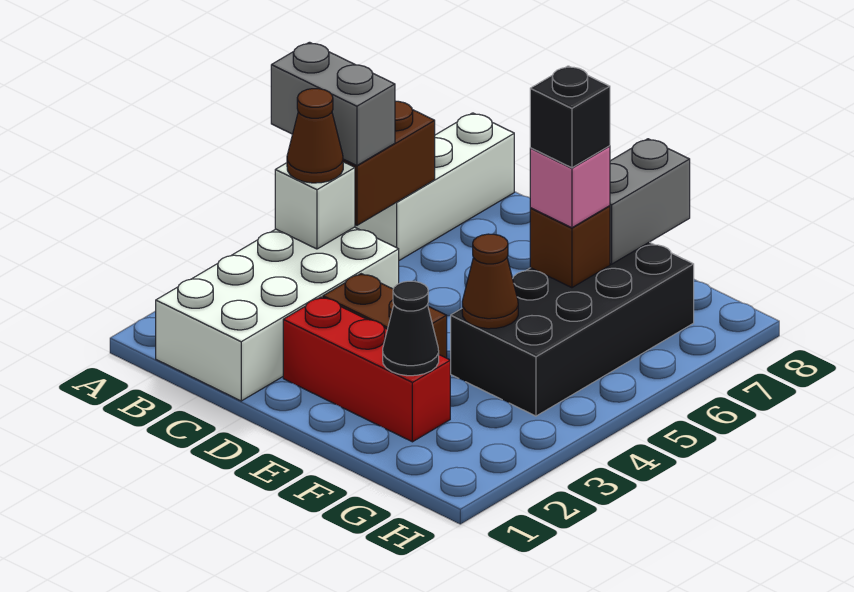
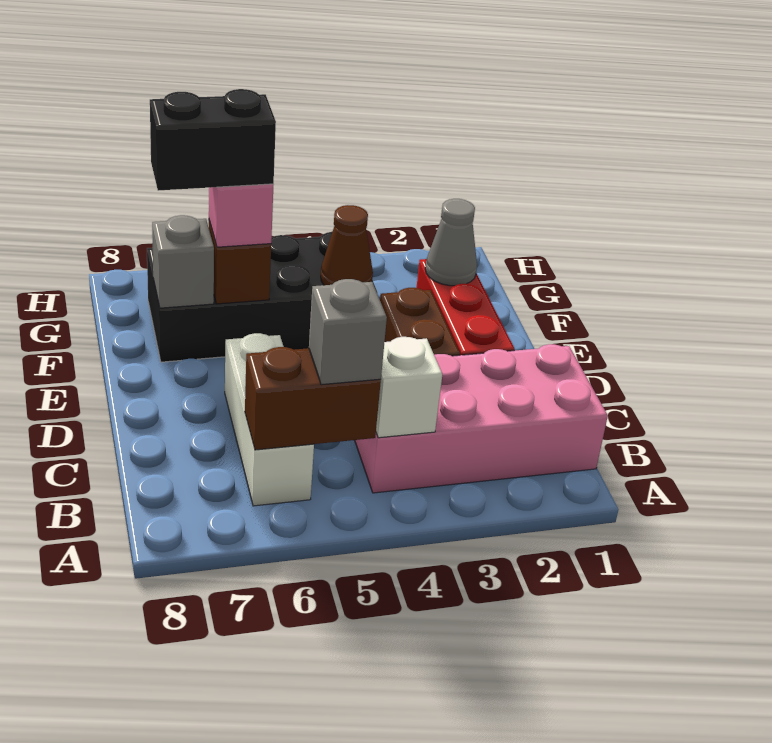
grey brick A5:B5 level 3 -> grey brick B5 level 3
white brick B1:C4 level 1 -> pink brick B1:C4 level 1
brown cone B4 level 3 -> none
white brick B6:B8 level 1 -> white brick B6:D6 level 1
black cone F2 level 2 -> grey cone F2 level 2
black brick F6 level 4 -> black brick F6:F7 level 4
grey brick F7:F8 level 2 -> grey brick F7 level 2

